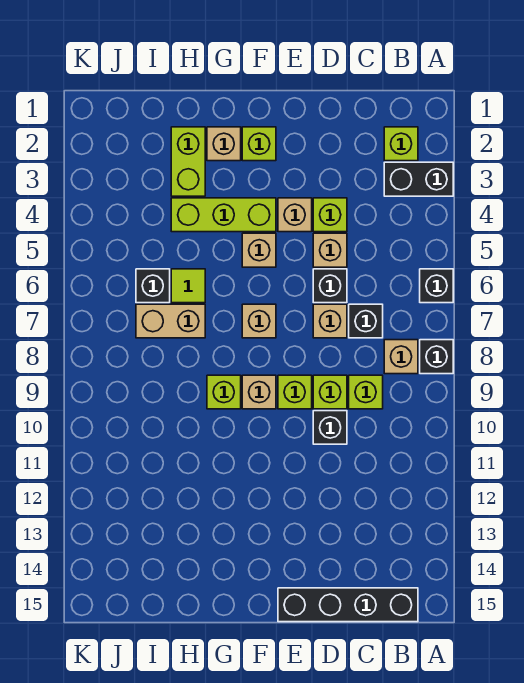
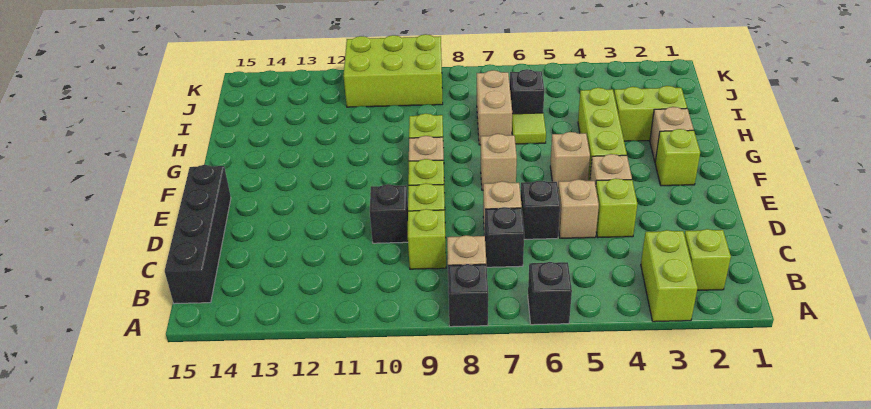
black brick A3:B3 level 1 -> lime brick A3:B3 level 1
none -> lime brick J9:K11 level 1

